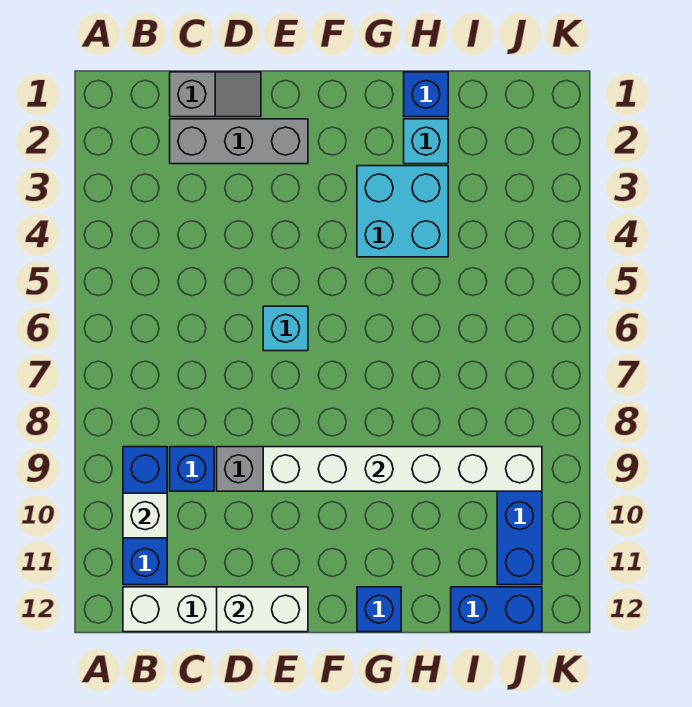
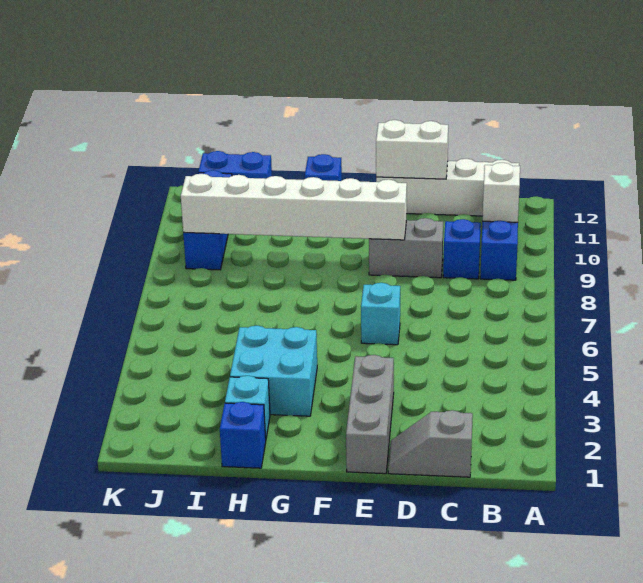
grey brick C2:E2 level 1 -> grey brick E1:E3 level 1

